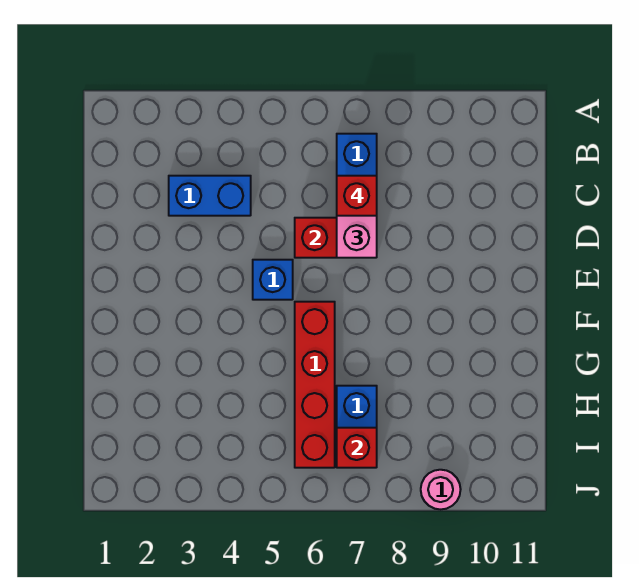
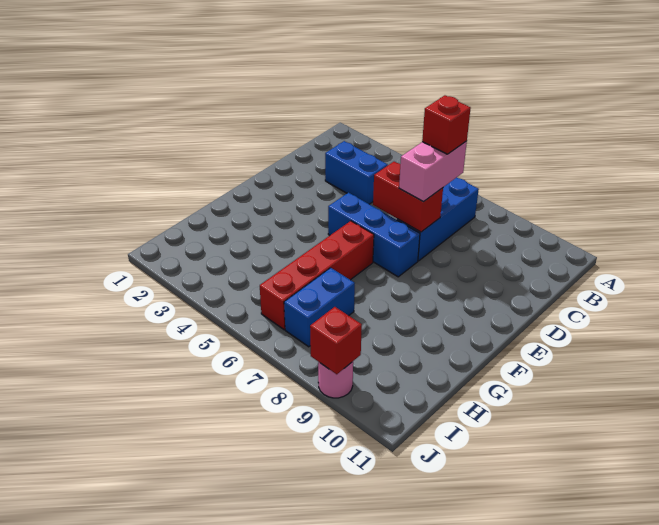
blue brick E5 level 1 -> blue brick E5:E7 level 1
red brick I7 level 2 -> red brick J9 level 2

